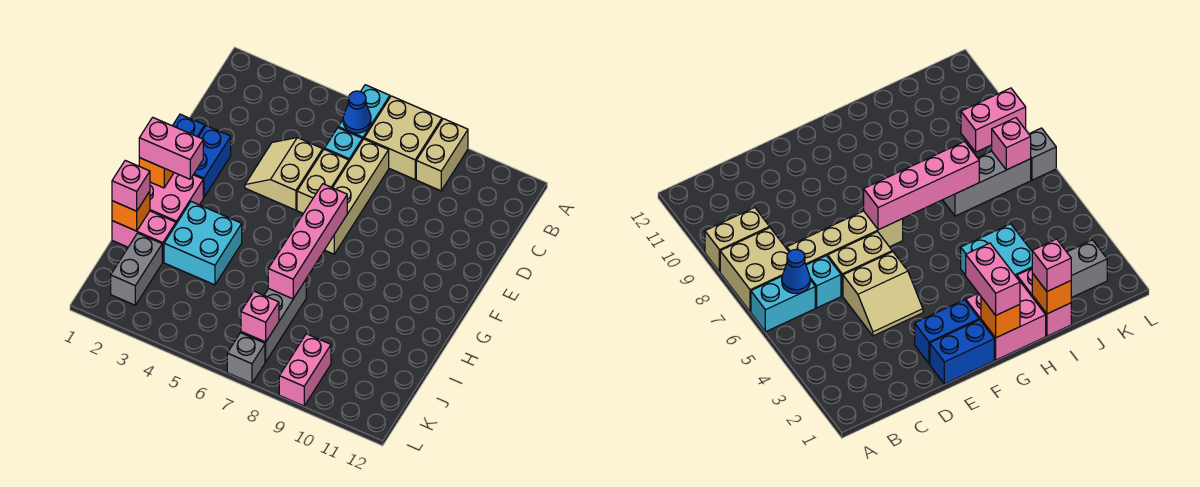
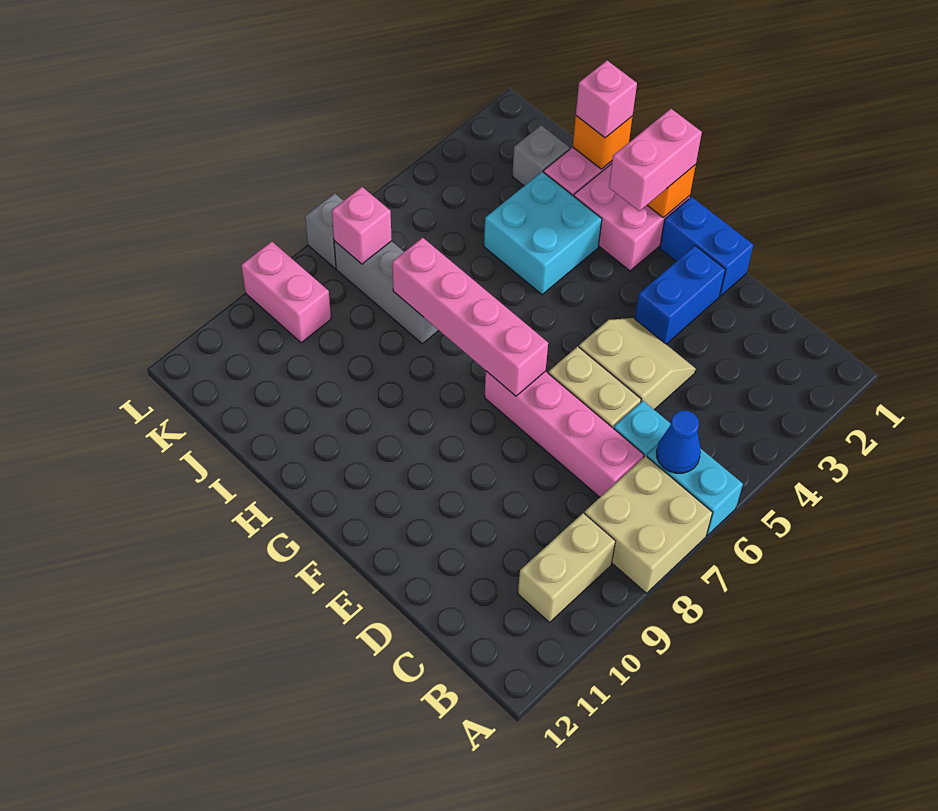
tan brick A9:B9 level 1 -> tan brick B9:B10 level 1
tan brick C7:F7 level 1 -> pink brick C7:F7 level 1
blue brick E2:F2 level 1 -> blue brick E2:E3 level 1
grey brick J2:K2 level 1 -> grey brick J2 level 1

